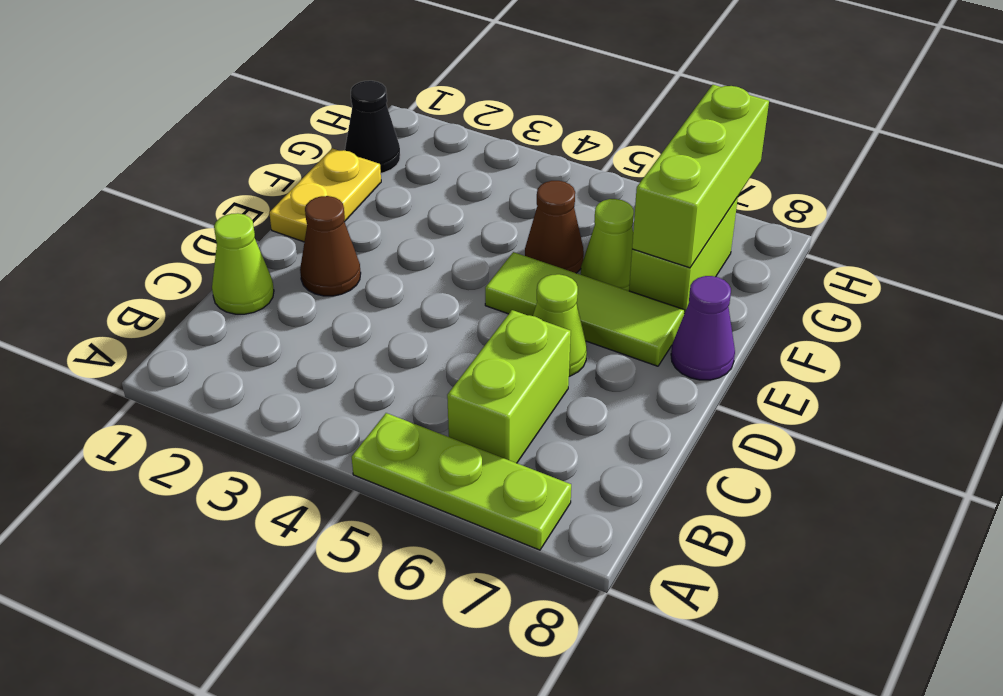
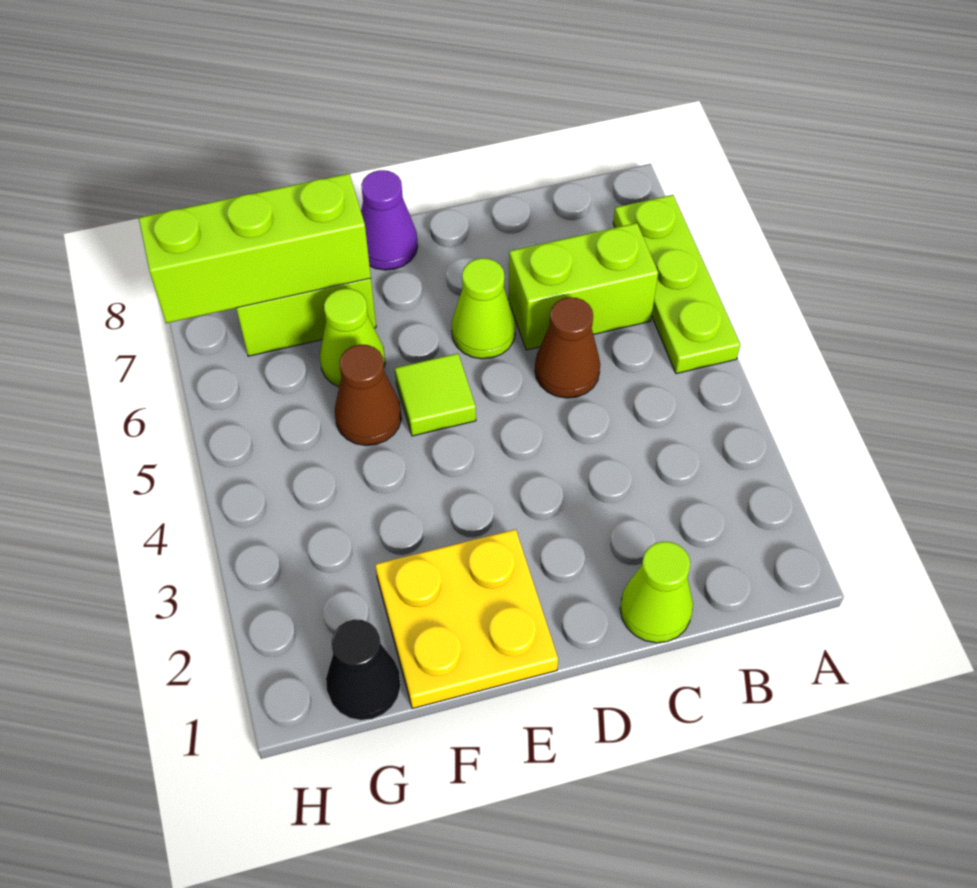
brown cone D2 level 1 -> brown cone C5 level 1
yellow plate E1:F1 level 1 -> yellow plate E1:F2 level 1
lime tile E5:E7 level 1 -> lime tile E5 level 1

